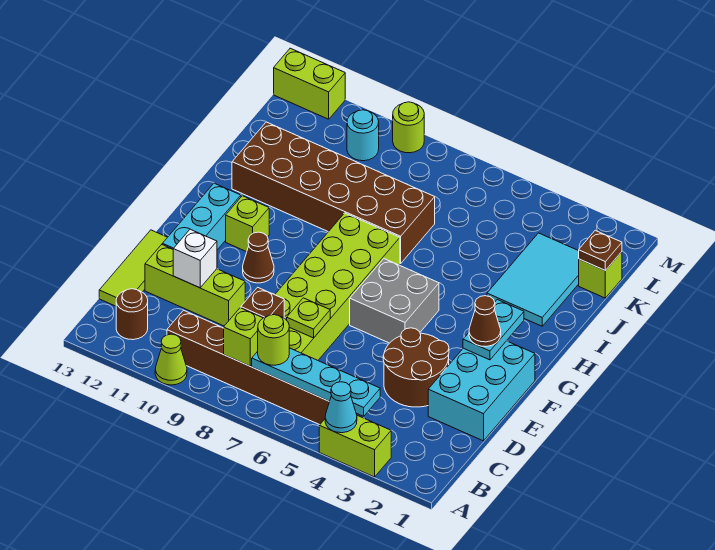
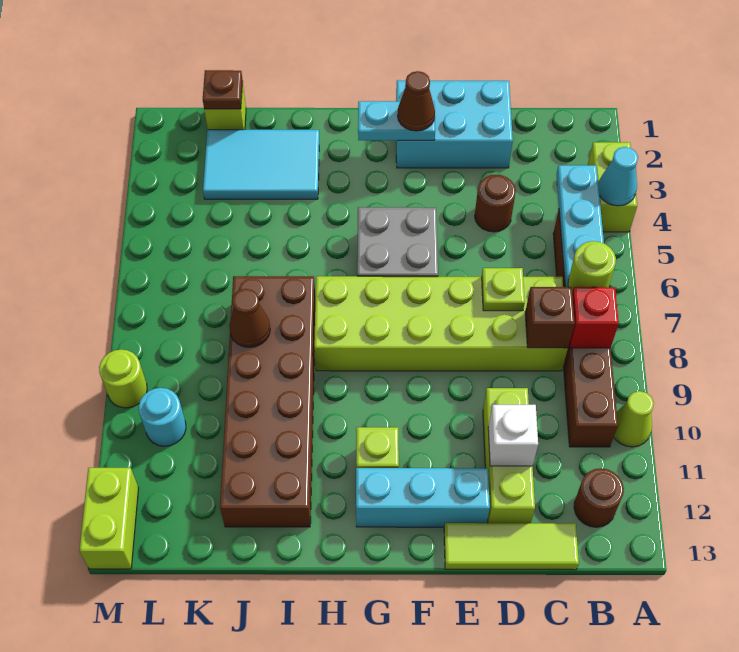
lime brick B8 level 2 -> red brick B8 level 2
brown round brick D3:E4 level 1 -> brown round brick D4 level 1
brown cone F10 level 1 -> brown cone J8 level 2

